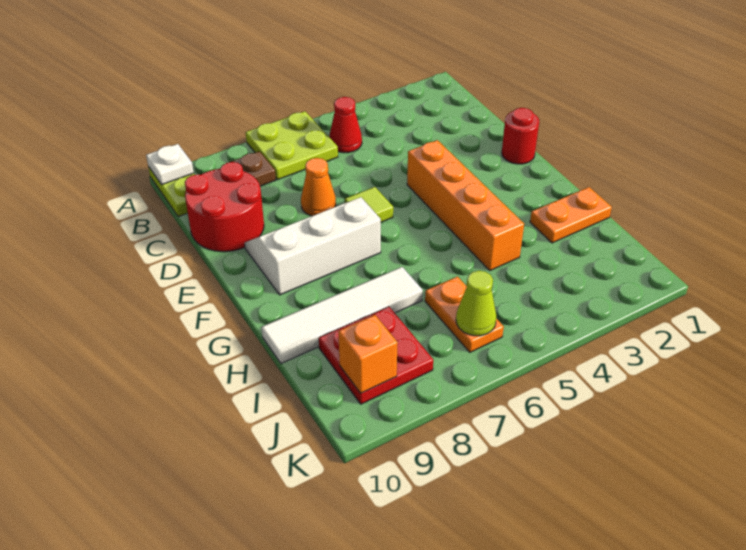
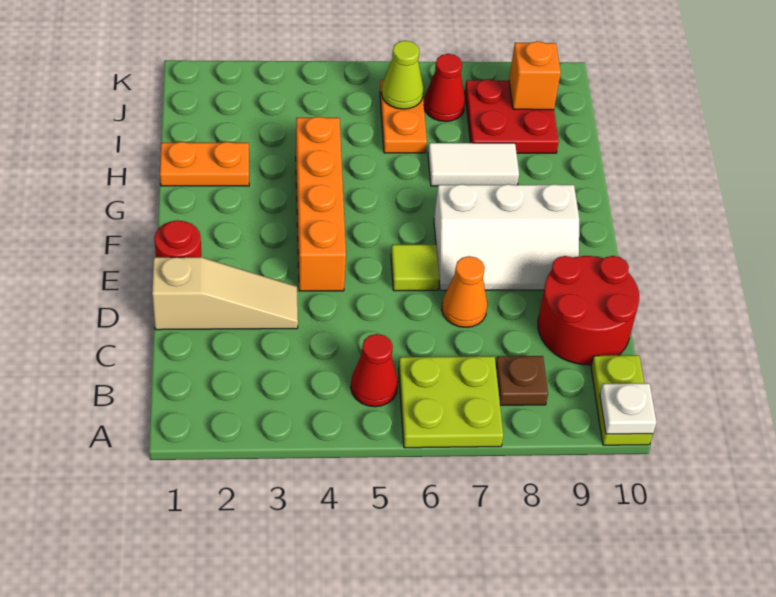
none -> tan slope D1:D3 level 1 top 1
white tile H7:H10 level 1 -> white tile H7:H8 level 1
none -> red cone J7 level 1

